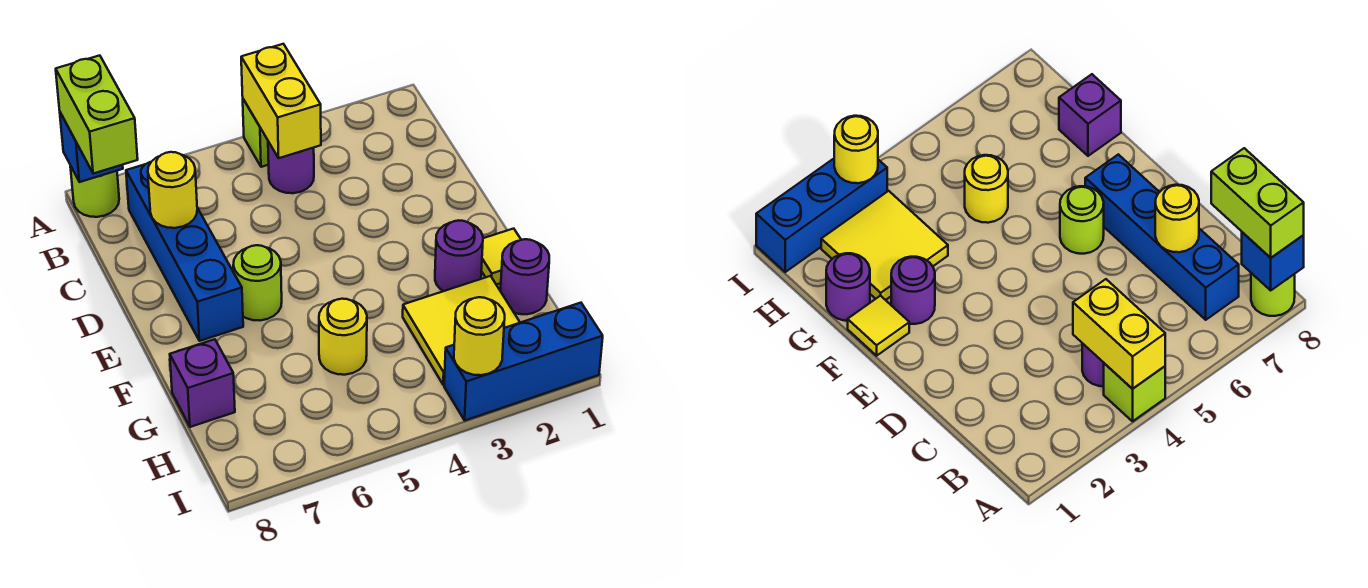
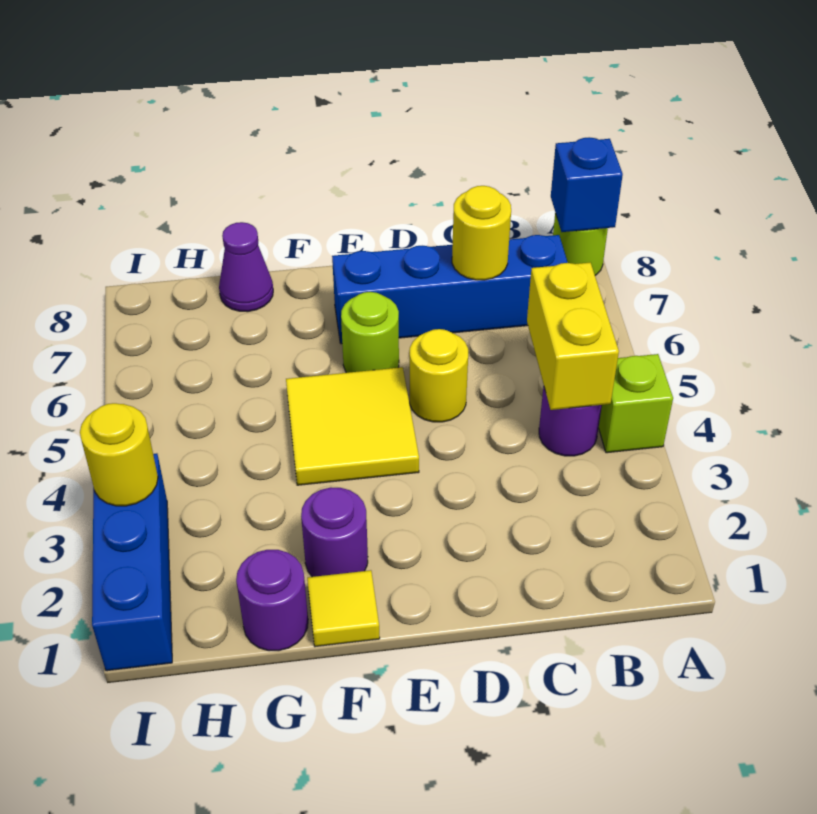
yellow brick A4:B4 level 2 -> yellow brick B4:B5 level 2
lime brick A8:B8 level 3 -> none
yellow tile G2:H3 level 1 -> yellow tile E4:F5 level 1
yellow round brick G5 level 1 -> yellow round brick D5 level 1
purple brick G8 level 1 -> purple cone G8 level 1

